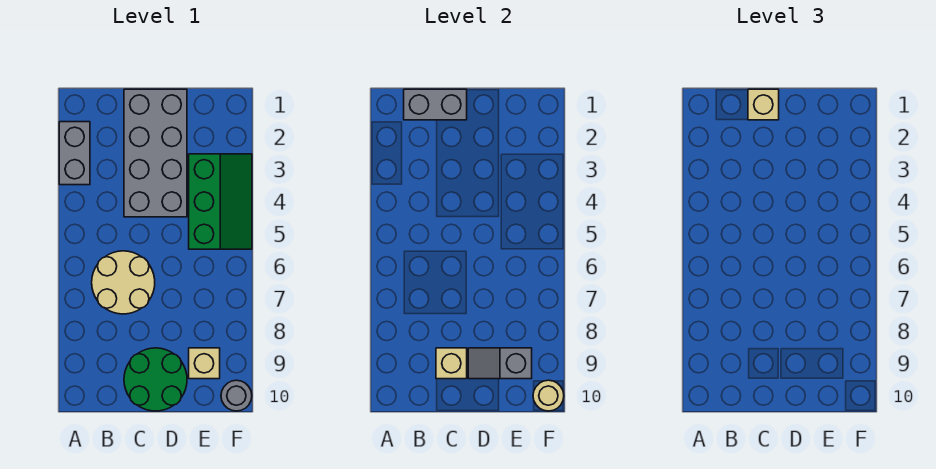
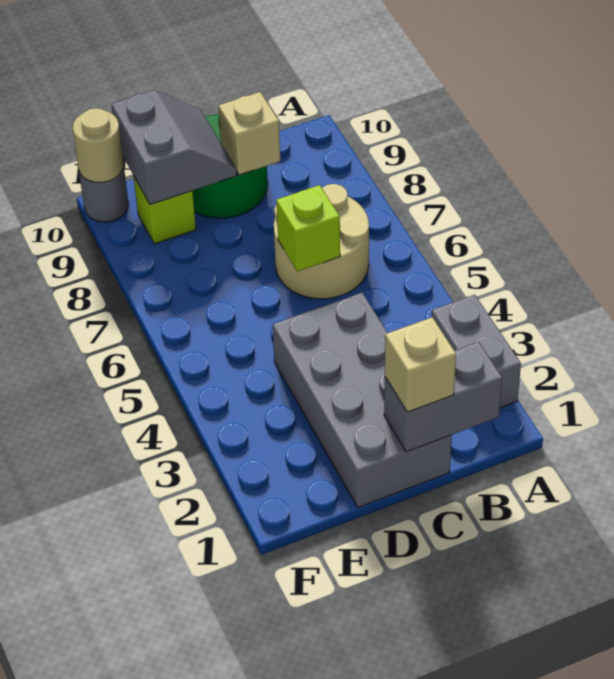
none -> lime brick C6 level 2
grey slope D9:E9 level 2 top E -> grey slope D9:E10 level 2 top E
green slope E3:F5 level 1 top E -> none
tan brick E9 level 1 -> lime brick E9 level 1

